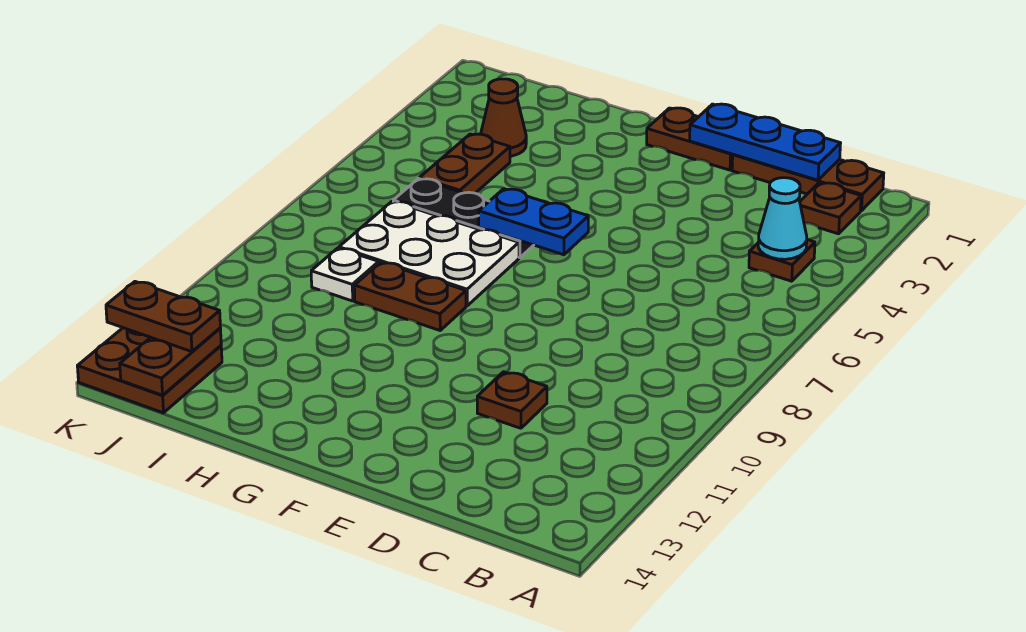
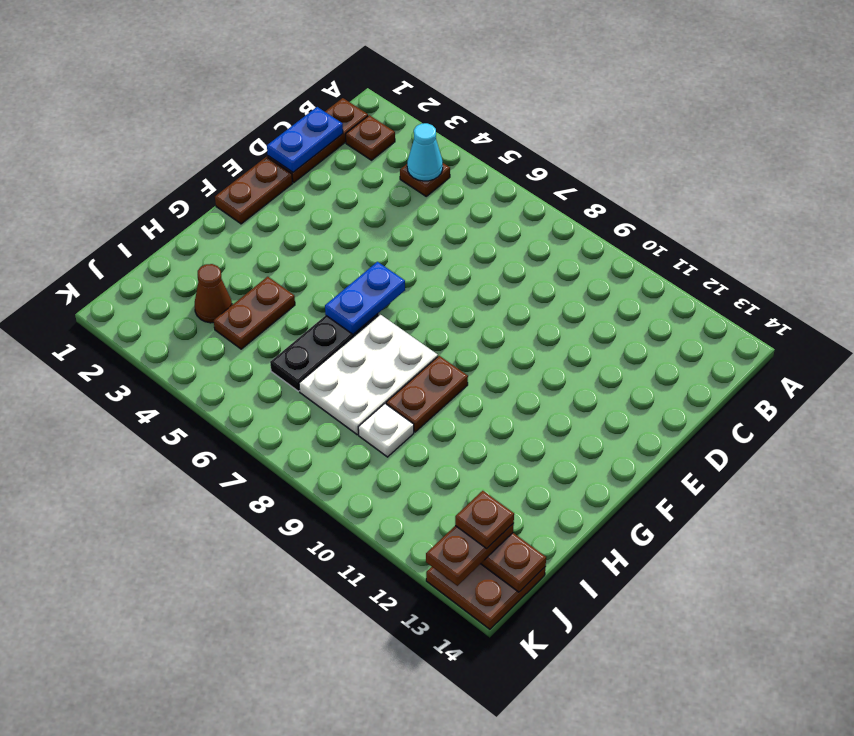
blue plate C1:E1 level 2 -> blue plate C1:D1 level 2
brown plate D11 level 1 -> brown plate J13 level 4
brown plate I4:I5 level 1 -> brown plate H4:I4 level 1

